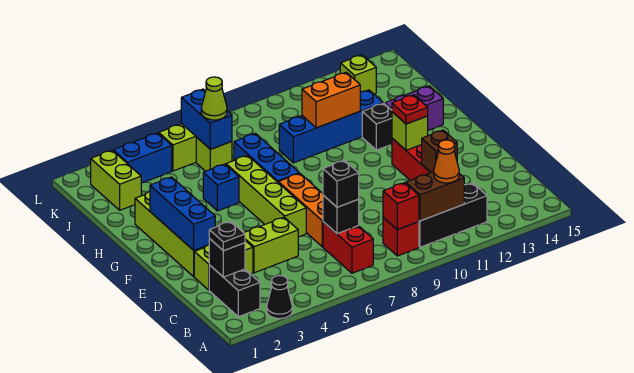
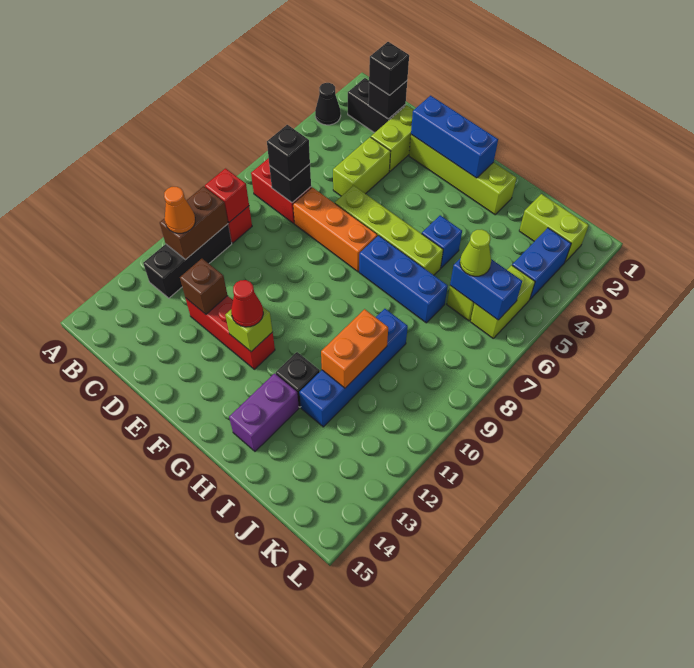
black plate C2 level 3 -> black brick C2 level 3
red plate F12 level 3 -> red cone F12 level 3
lime brick K13 level 1 -> none

